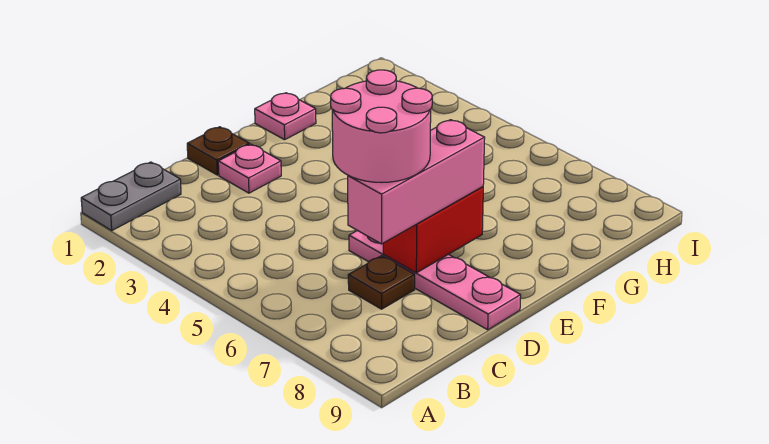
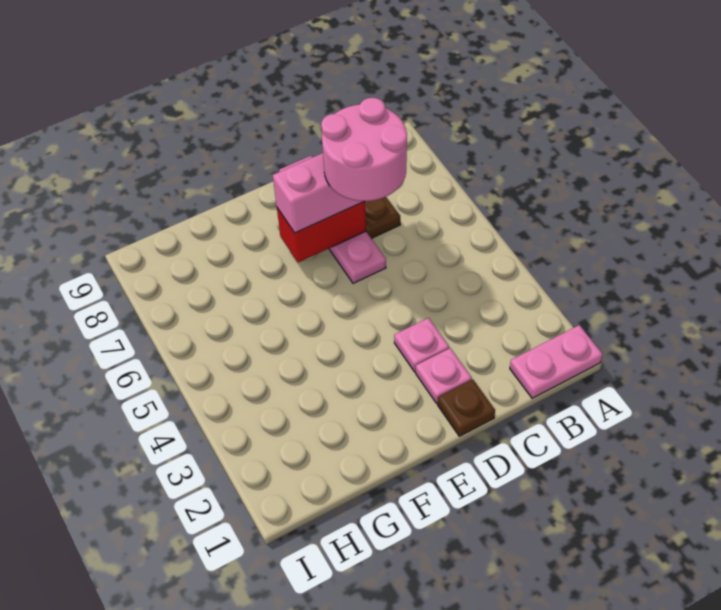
grey plate A1:B1 level 1 -> pink plate A1:B1 level 1
pink plate F1 level 1 -> pink plate D3 level 1

